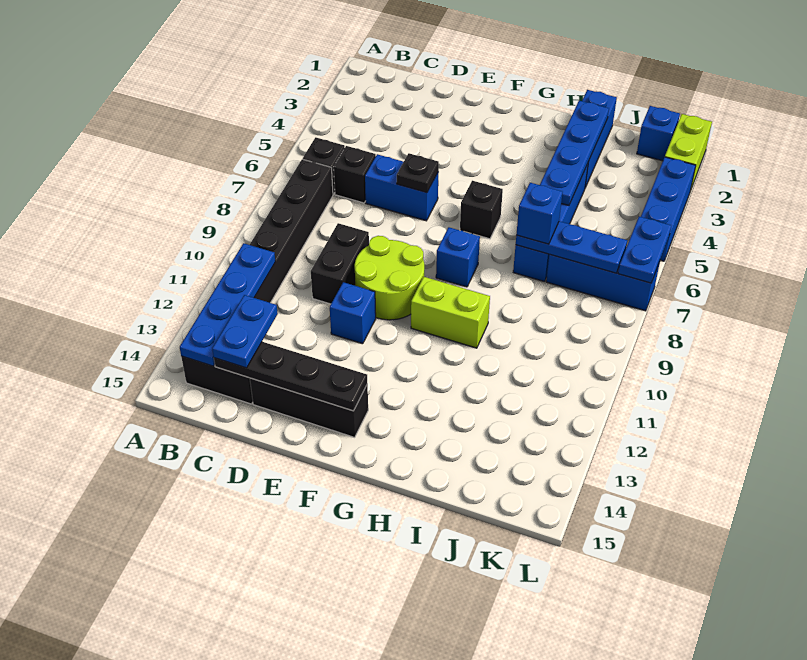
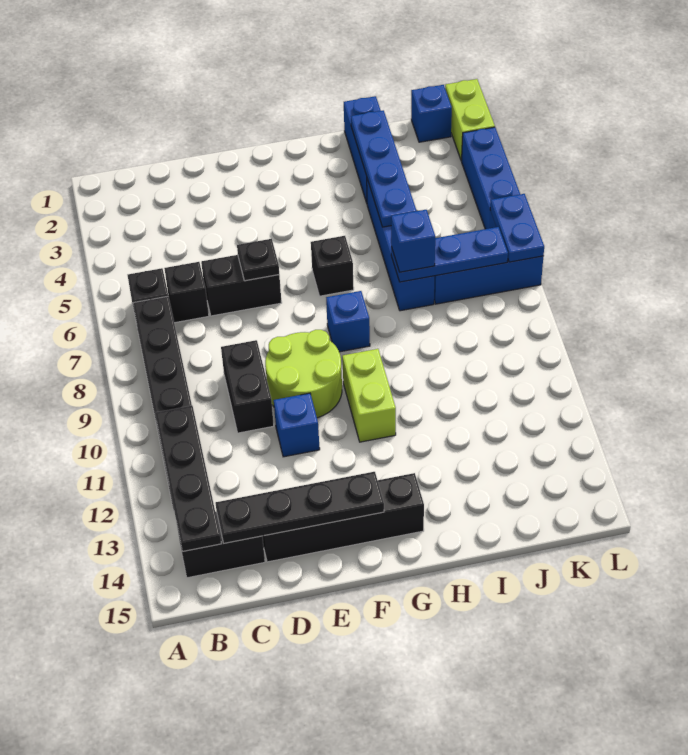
blue plate B11:B14 level 2 -> black plate B11:B14 level 2
blue plate C13:C14 level 3 -> none
blue brick D6:E6 level 1 -> black brick D6:E6 level 1
black brick D14:F14 level 1 -> black brick D14:G14 level 1
lime brick G10:H10 level 1 -> lime brick G10:G11 level 1

